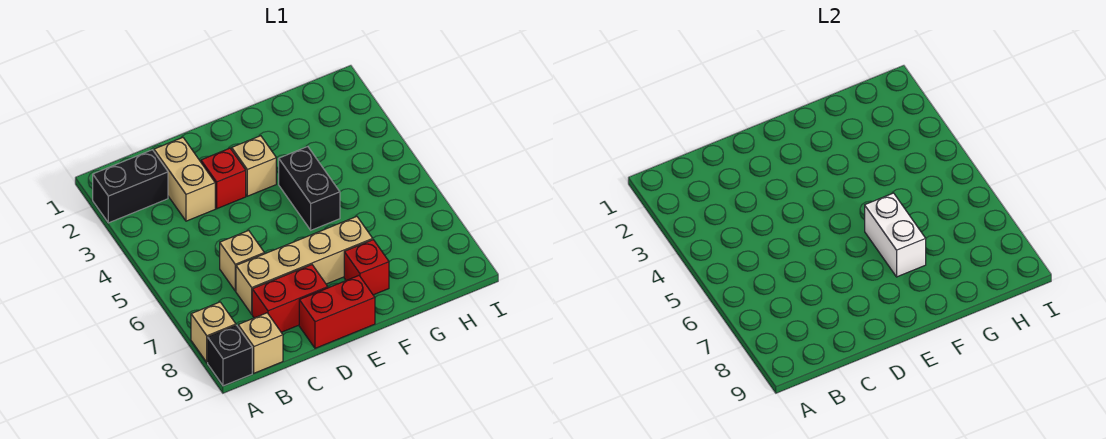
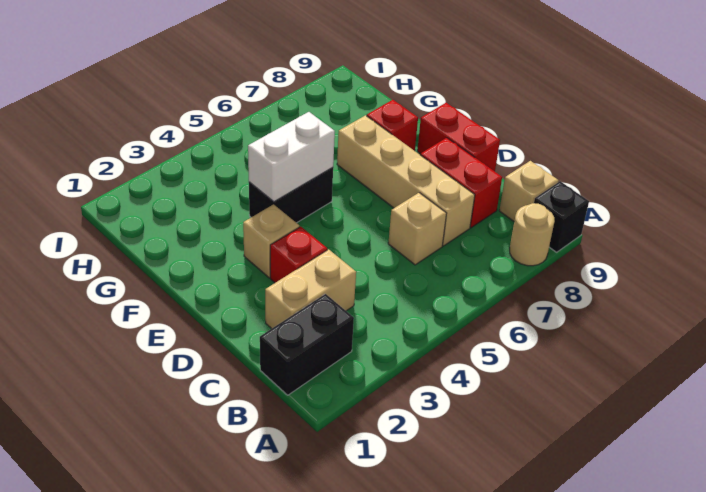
black brick A2:B2 level 1 -> black brick B1:B2 level 1
tan brick A8 level 1 -> tan round brick A8 level 1
white brick F6:F7 level 2 -> white brick F4:F5 level 2

